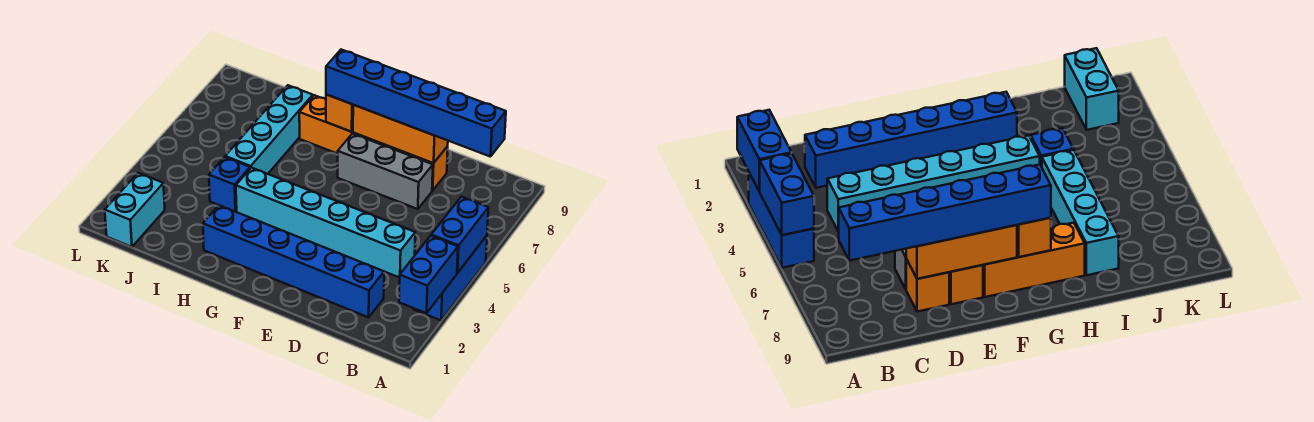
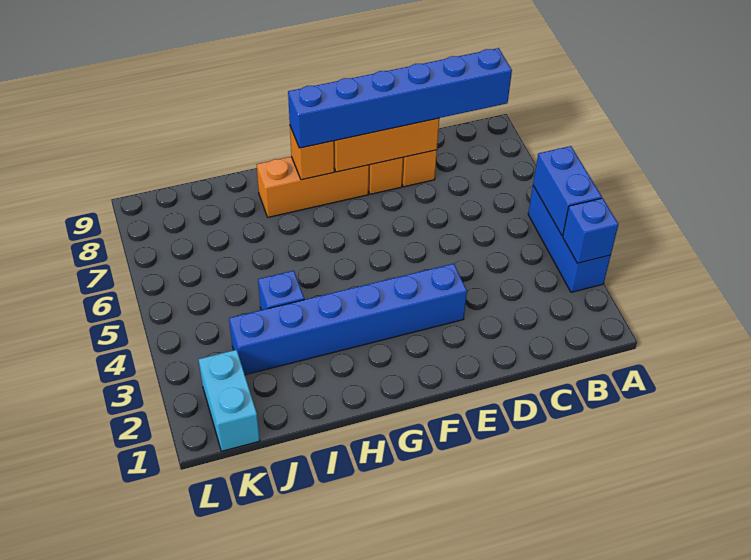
blue brick A2:A3 level 2 -> blue brick A3 level 2
blue brick C2:H2 level 1 -> blue brick E3:J3 level 1
cyan brick C4:H4 level 1 -> none
grey brick D7:F7 level 1 -> none
cyan brick I5:I8 level 1 -> none

